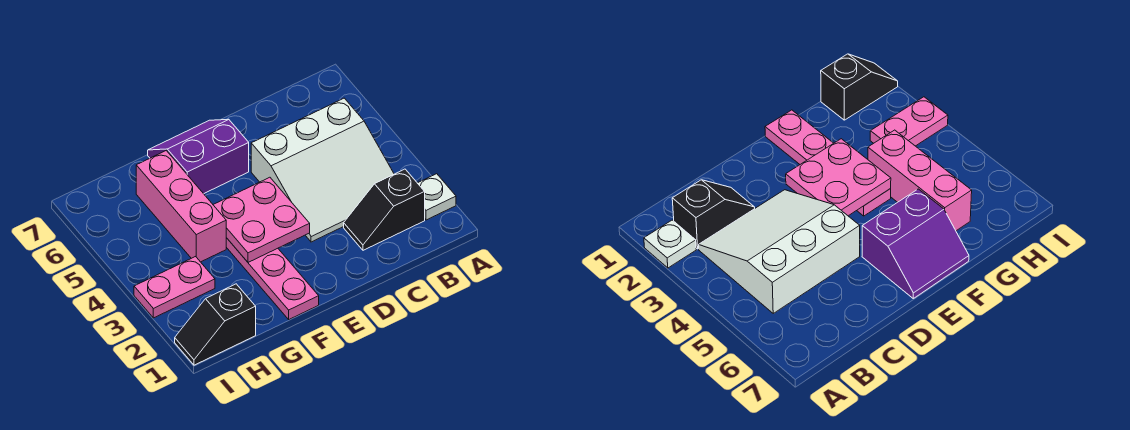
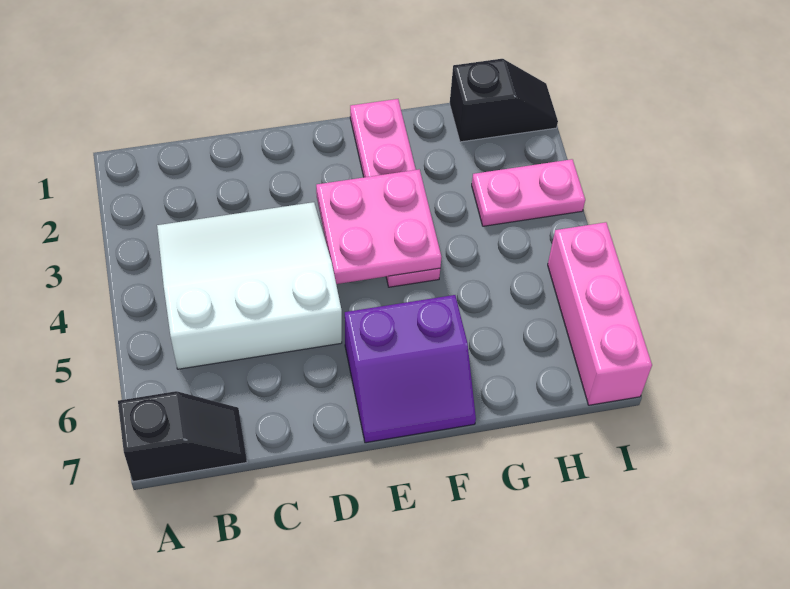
white plate A2 level 1 -> none
black slope B2:C2 level 1 top B -> black slope A7:B7 level 1 top A
pink brick G4:G6 level 1 -> pink brick I5:I7 level 1

